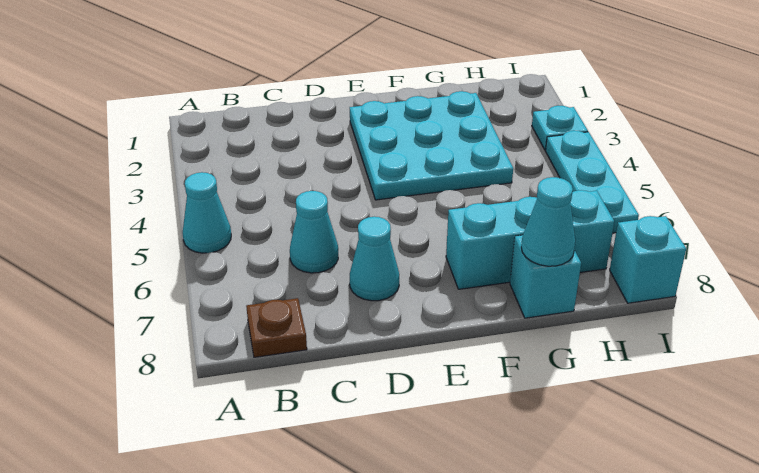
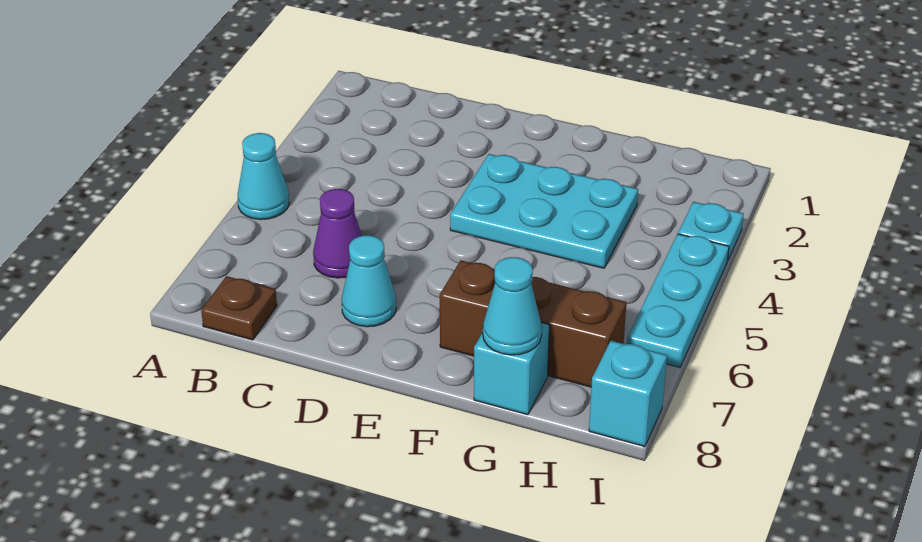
cyan cone C6 level 1 -> purple cone C6 level 1
cyan plate E2:G4 level 1 -> cyan plate E3:G4 level 1
cyan brick F7:H7 level 1 -> brown brick F7:H7 level 1

